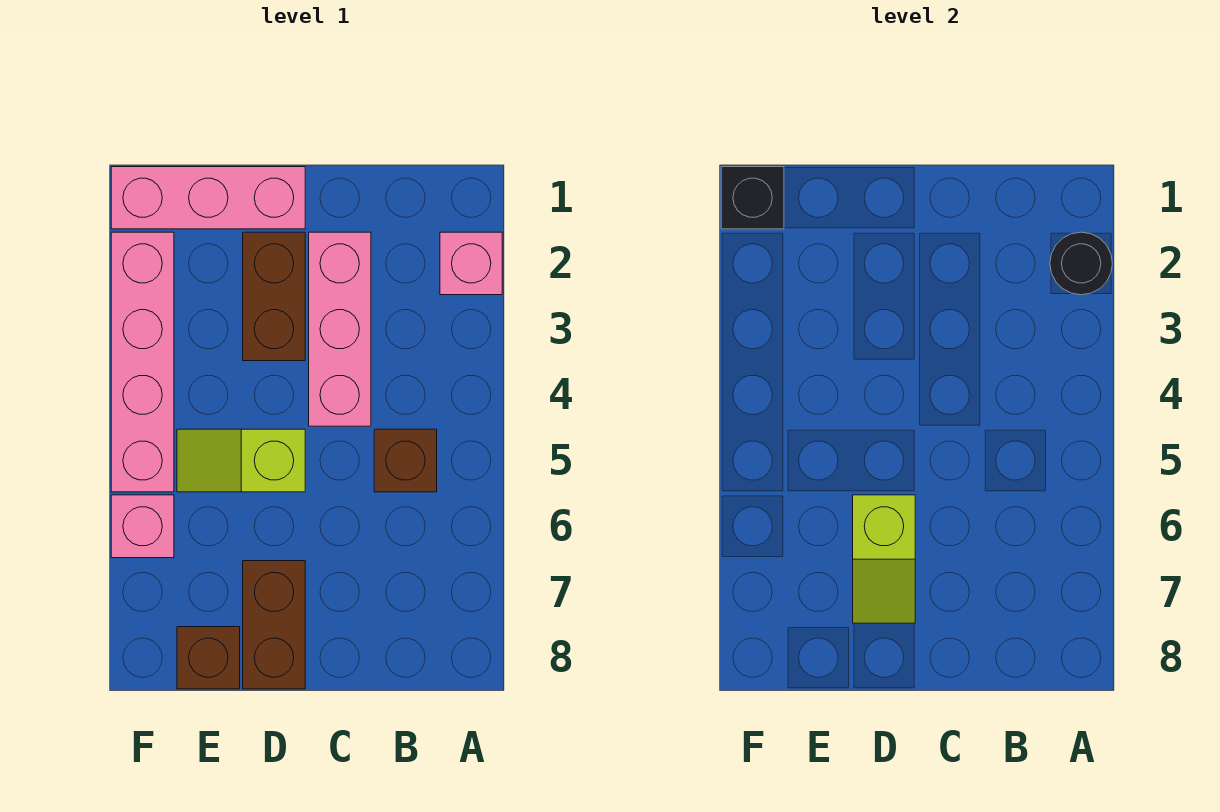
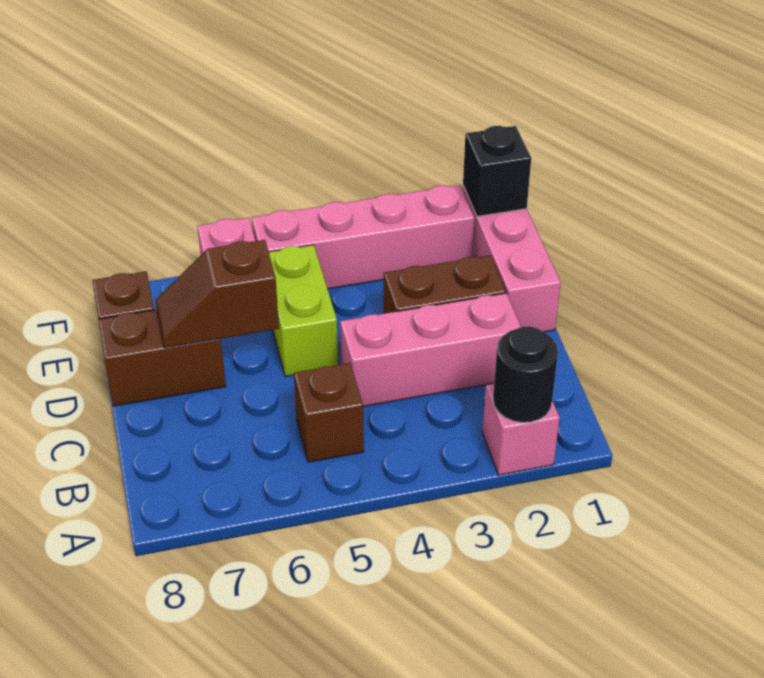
lime slope D5:E5 level 1 top D -> lime brick D5:E5 level 1
lime slope D6:D7 level 2 top 6 -> brown slope D6:D7 level 2 top 6

